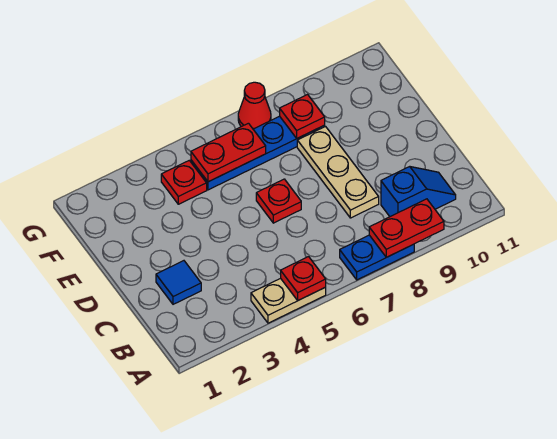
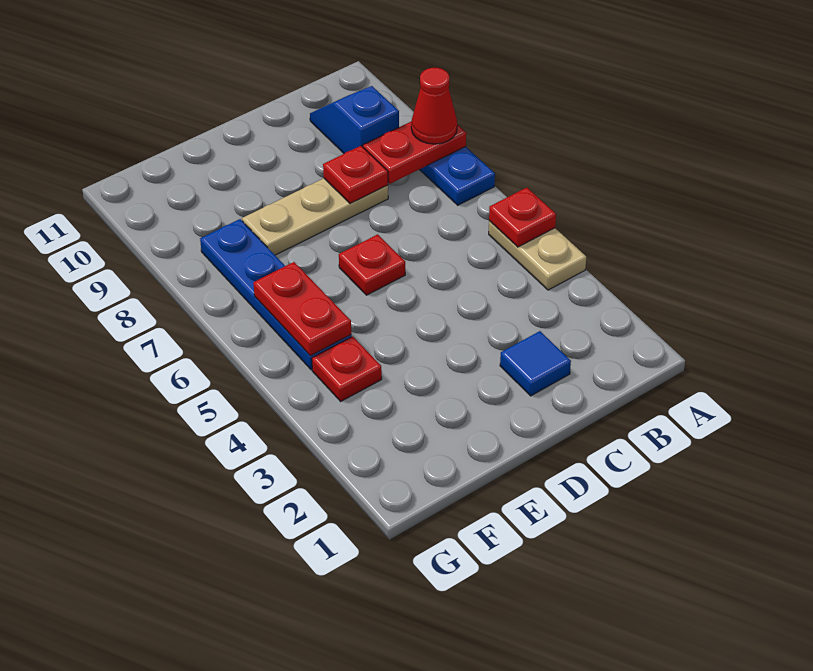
red plate A8:A9 level 2 -> red plate A8:B8 level 2
red plate F8 level 2 -> red plate C8 level 2
red cone G7 level 1 -> red cone A8 level 3

